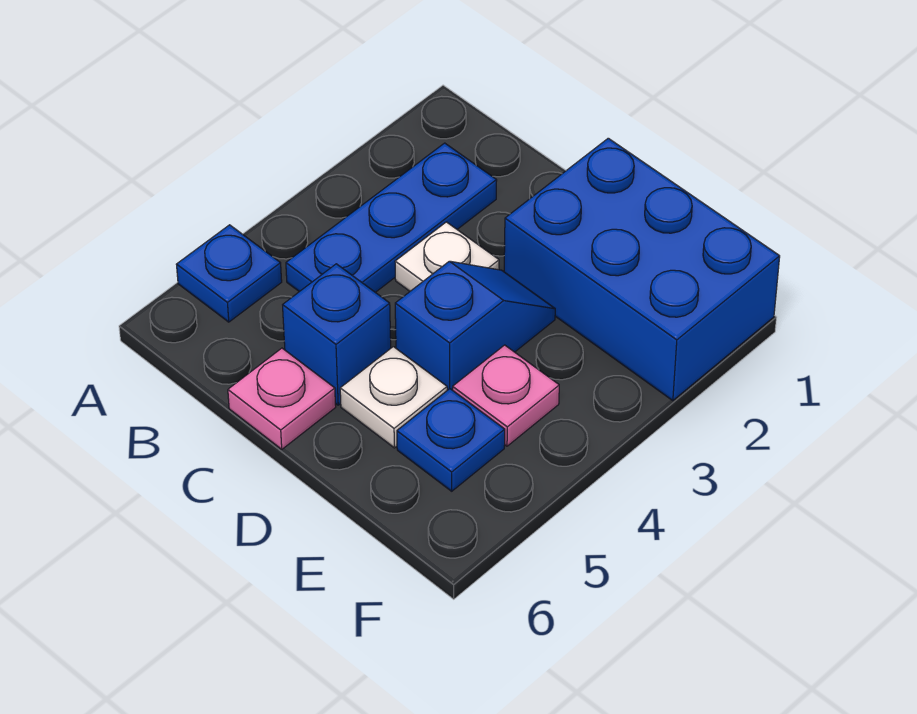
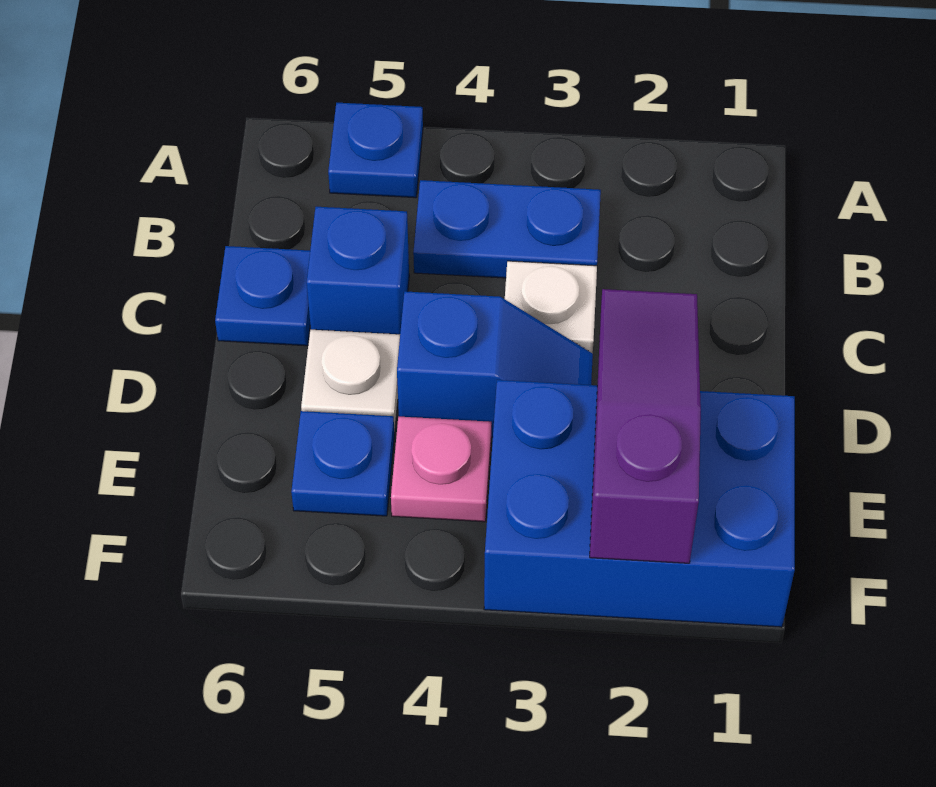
blue plate B2:B4 level 1 -> blue plate B3:B4 level 1
pink plate C6 level 1 -> blue plate C6 level 1
blue brick D1:F2 level 1 -> blue brick E1:F3 level 1
none -> purple slope D2:F2 level 2 top F

